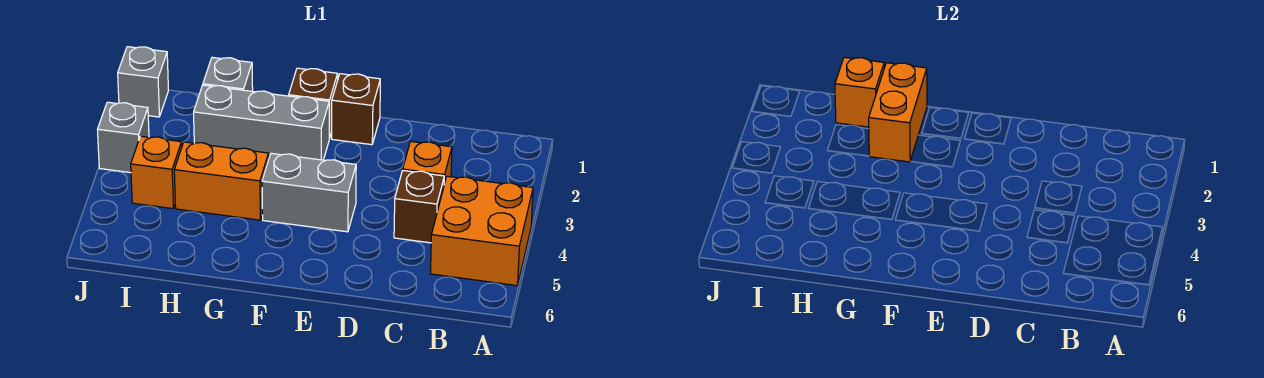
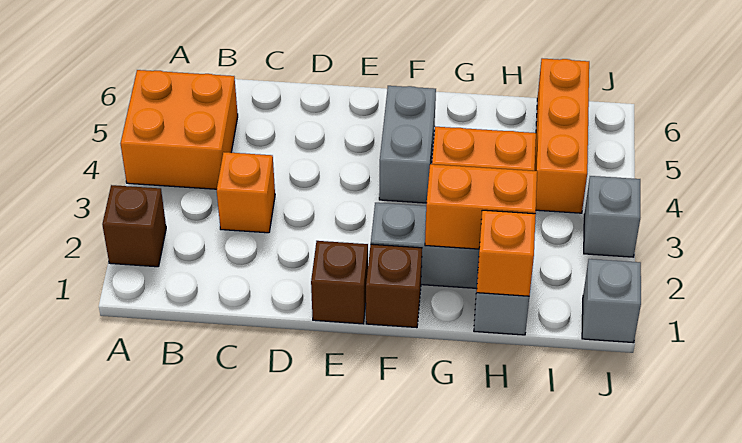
brown brick C4 level 1 -> brown brick A2 level 1
grey brick E4:F4 level 1 -> grey brick F4:F5 level 1
orange brick G1:G2 level 2 -> orange brick G2:H2 level 2
orange brick I4 level 1 -> orange brick I4:I6 level 1

